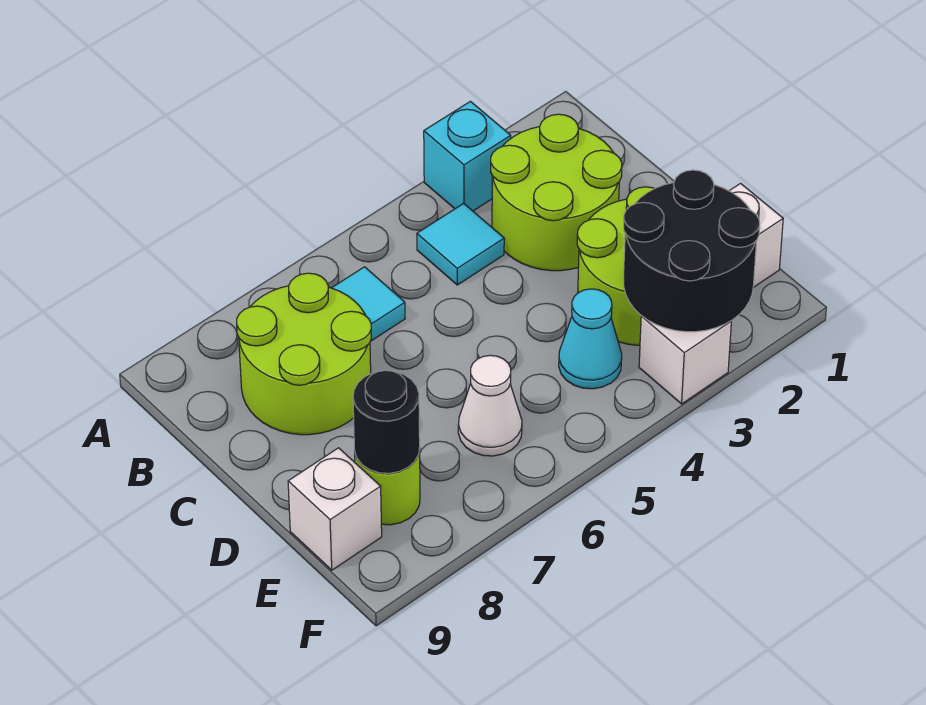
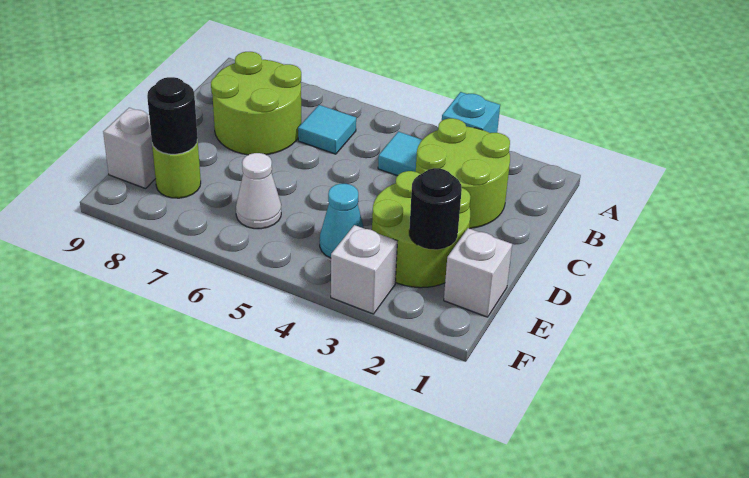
black round brick E2:F3 level 2 -> black round brick E2 level 2

